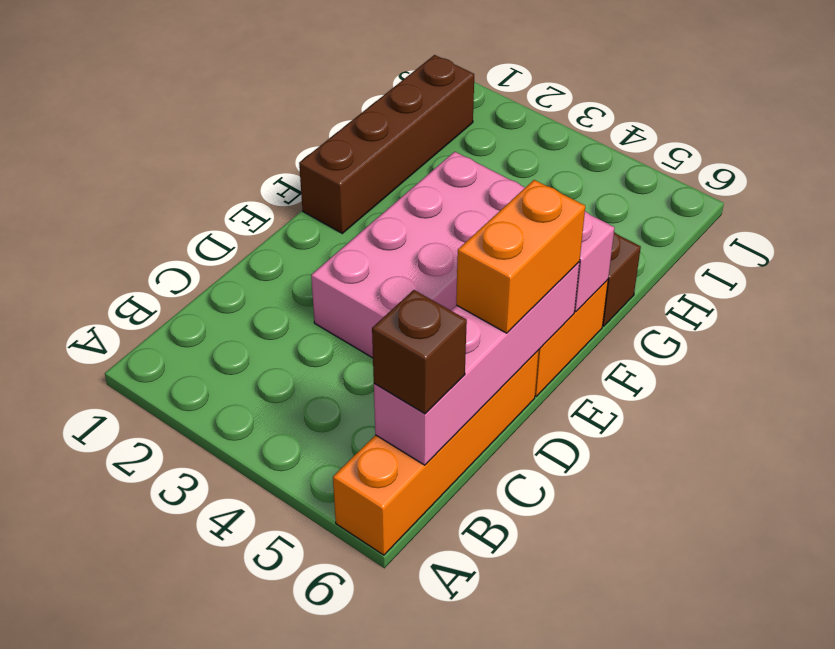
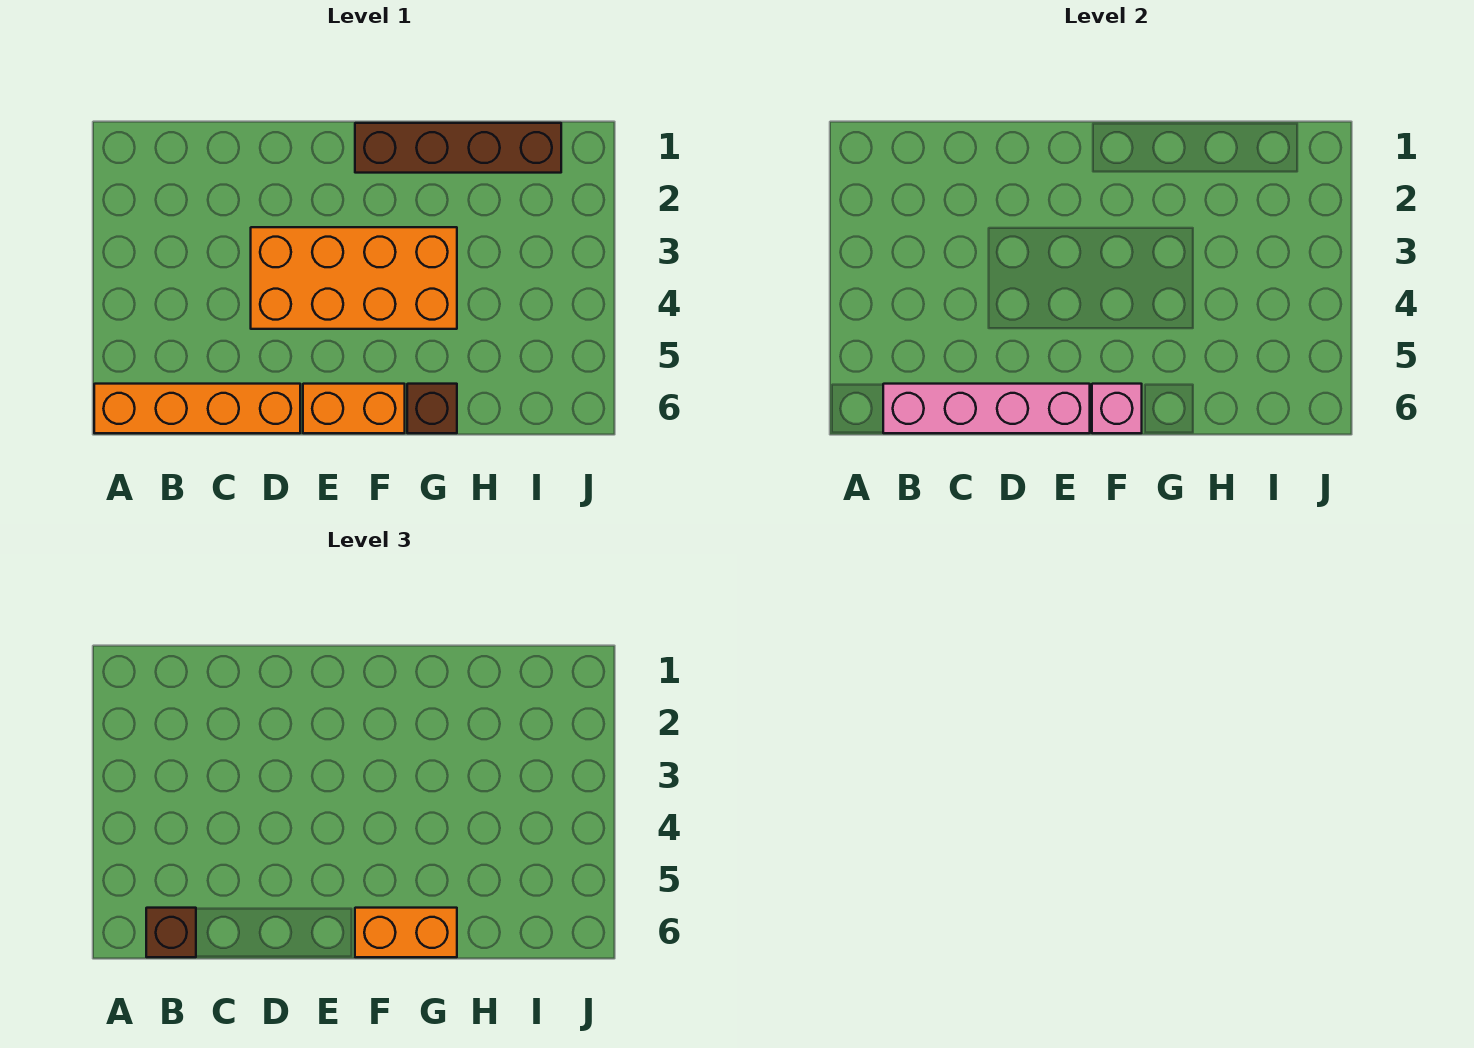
pink brick D3:G4 level 1 -> orange brick D3:G4 level 1
orange brick D6:E6 level 3 -> orange brick F6:G6 level 3

